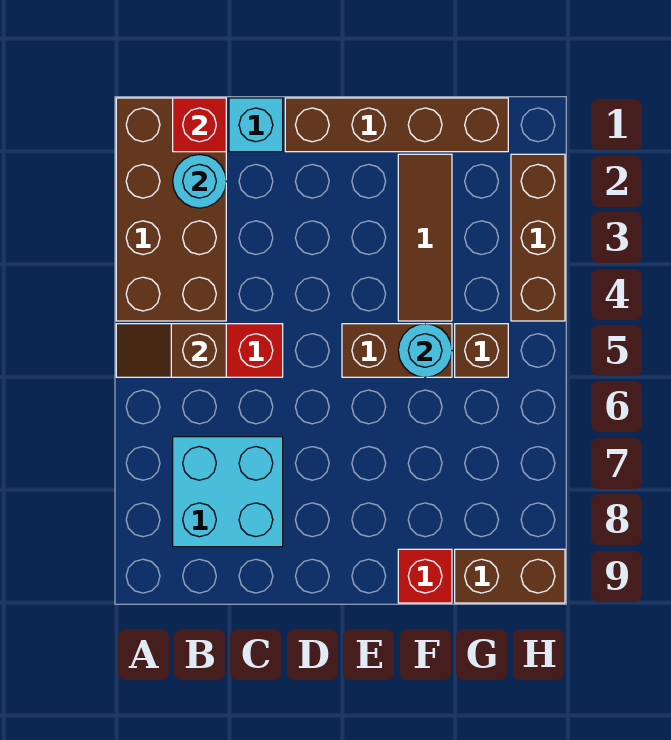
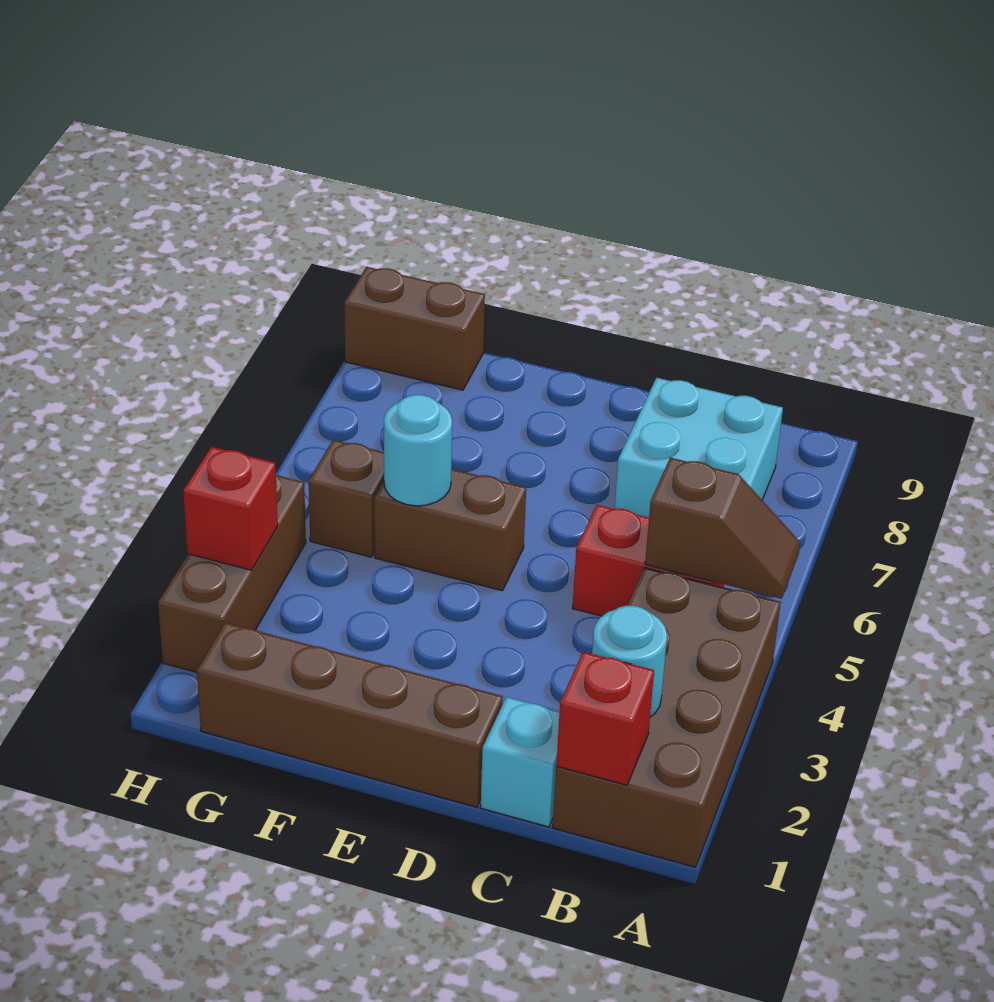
brown tile F2:F4 level 1 -> none
red brick F9 level 1 -> red brick H3 level 2

